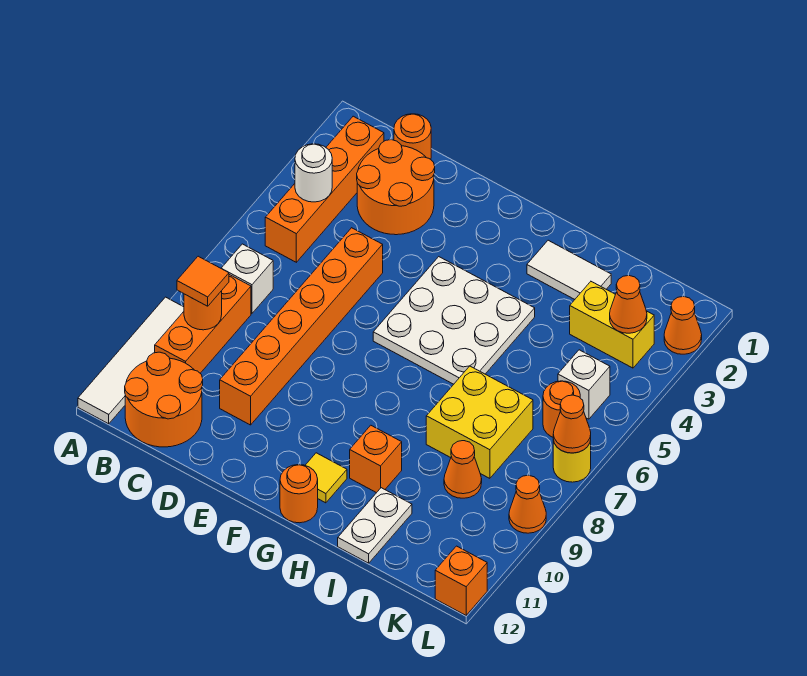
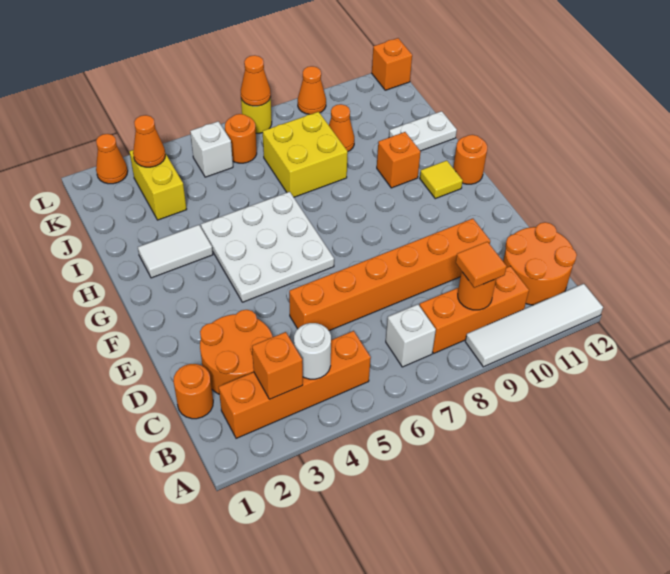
none -> orange brick B3 level 2
white tile H2:I2 level 1 -> white tile H2:H3 level 1

